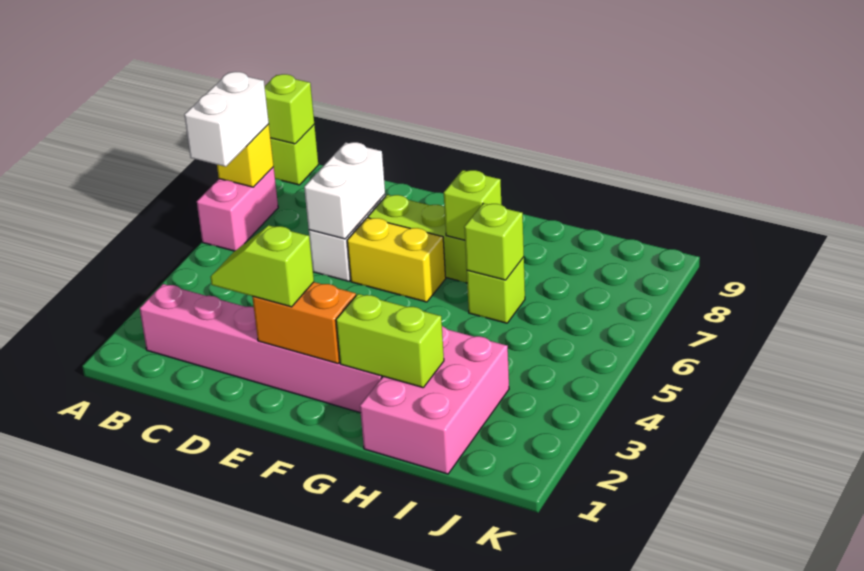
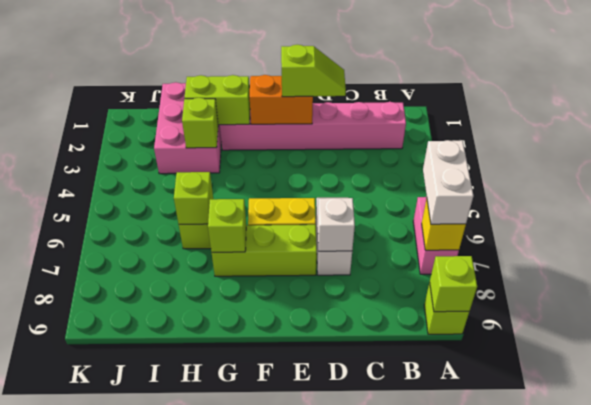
white brick D6:D7 level 2 -> white brick D7 level 2
none -> lime brick H3 level 2

